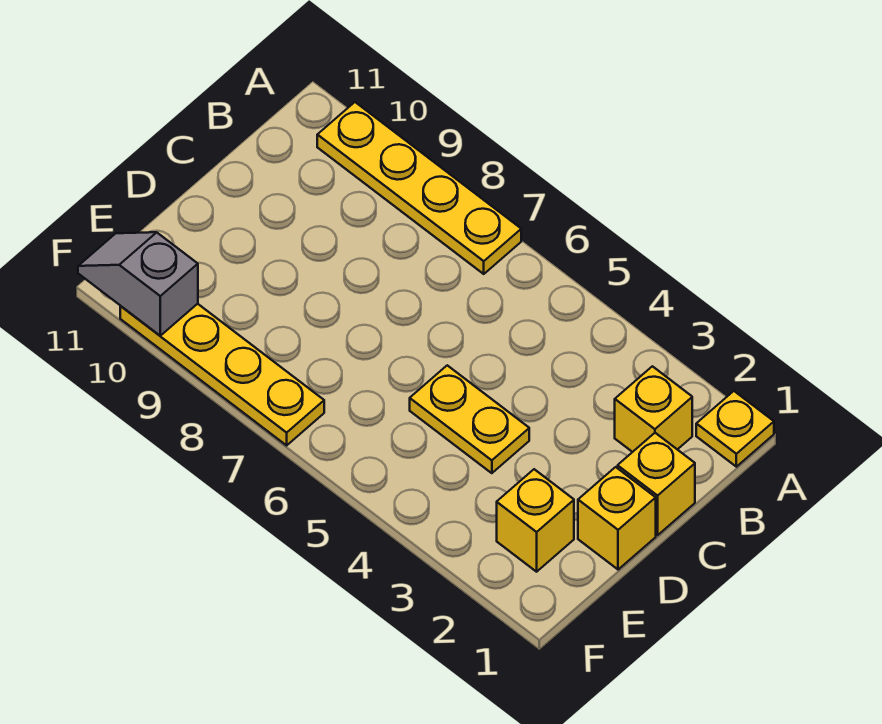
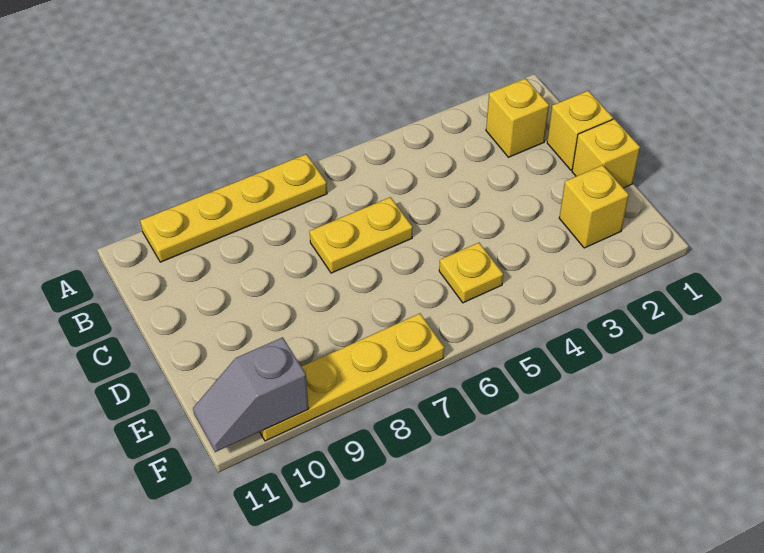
yellow plate A1 level 1 -> yellow plate E5 level 1
yellow plate D4:D5 level 1 -> yellow plate C6:C7 level 1

